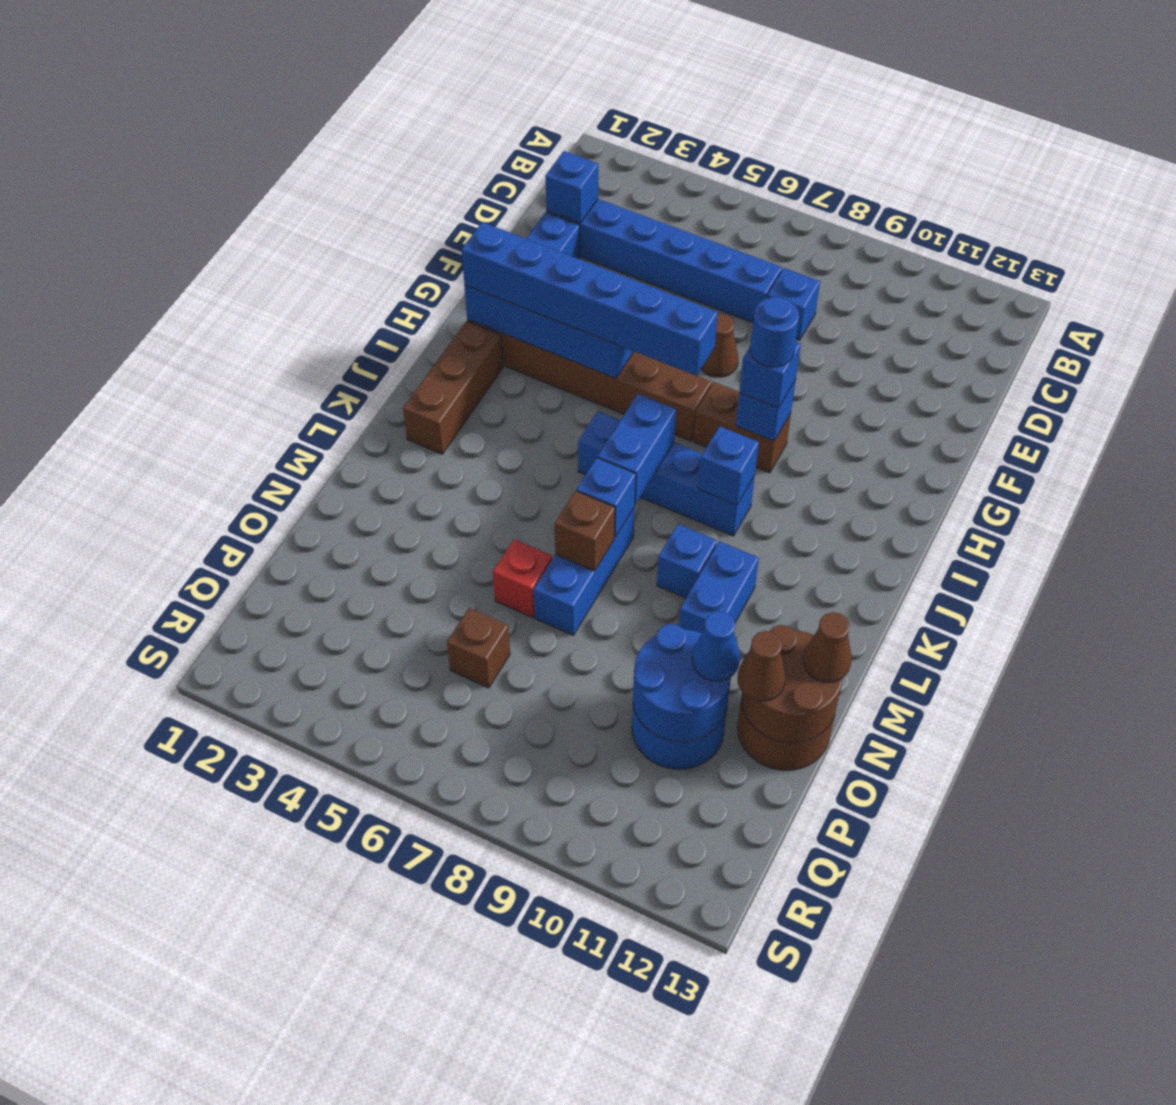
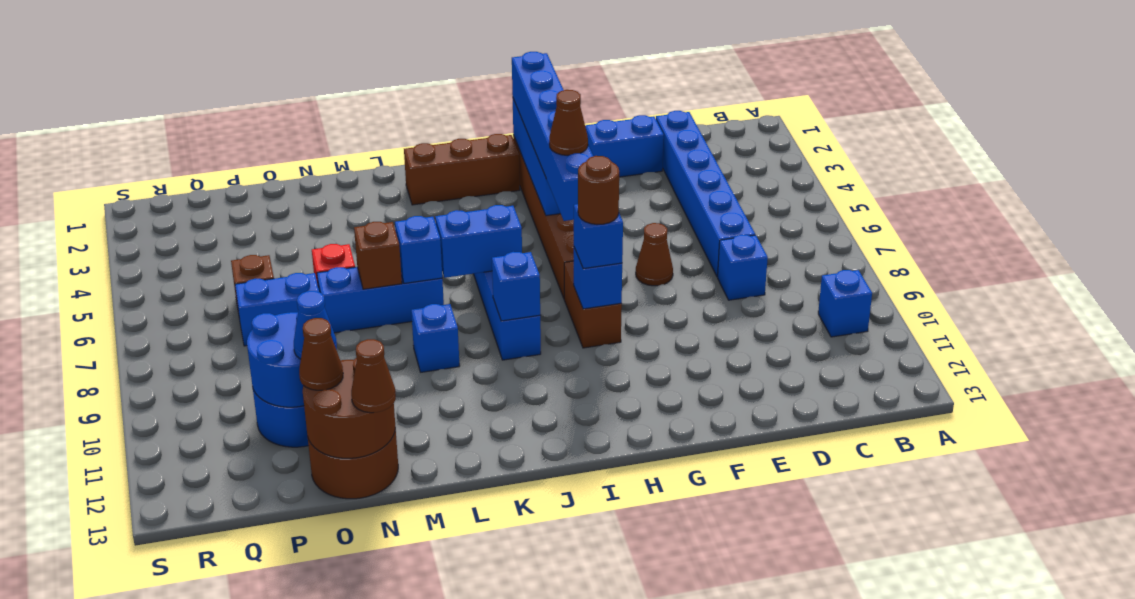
blue brick D2 level 2 -> blue brick B10 level 1
none -> brown cone H6 level 4
blue round brick H9 level 4 -> brown round brick H9 level 4
blue brick L10:M10 level 1 -> blue brick O7:P7 level 1

